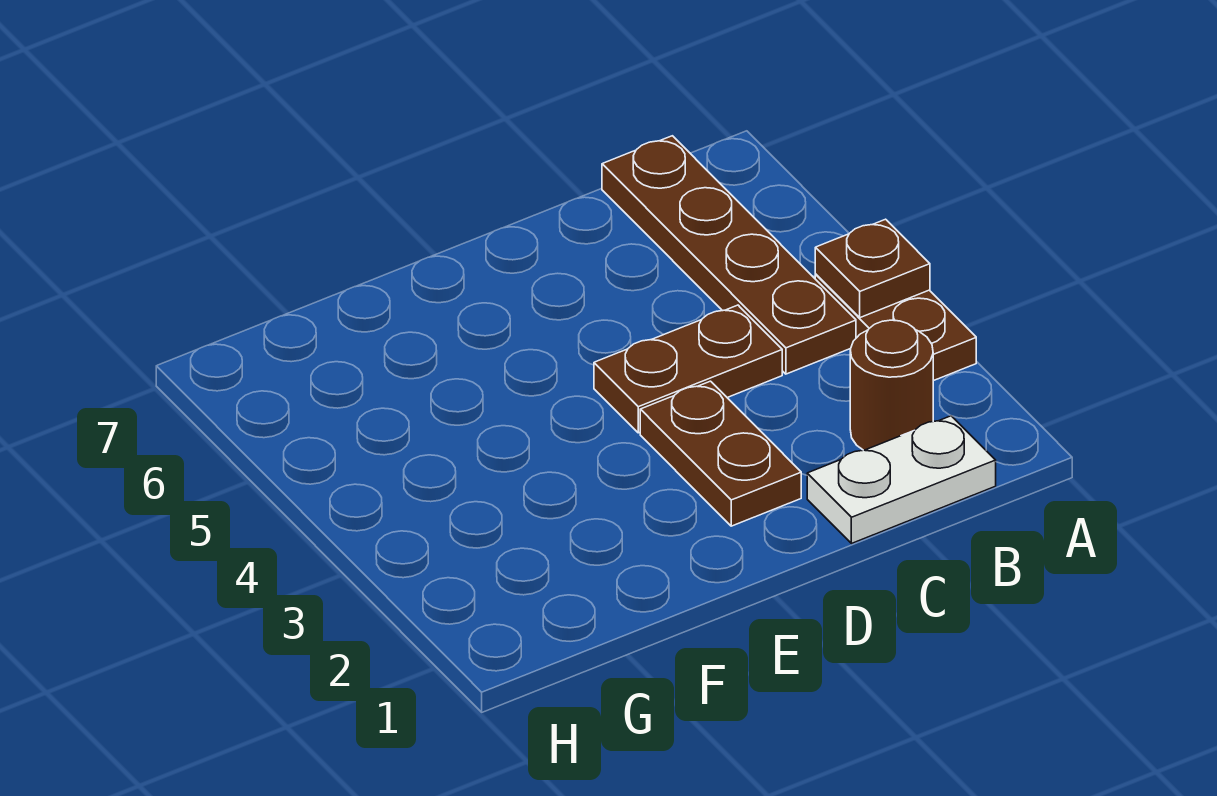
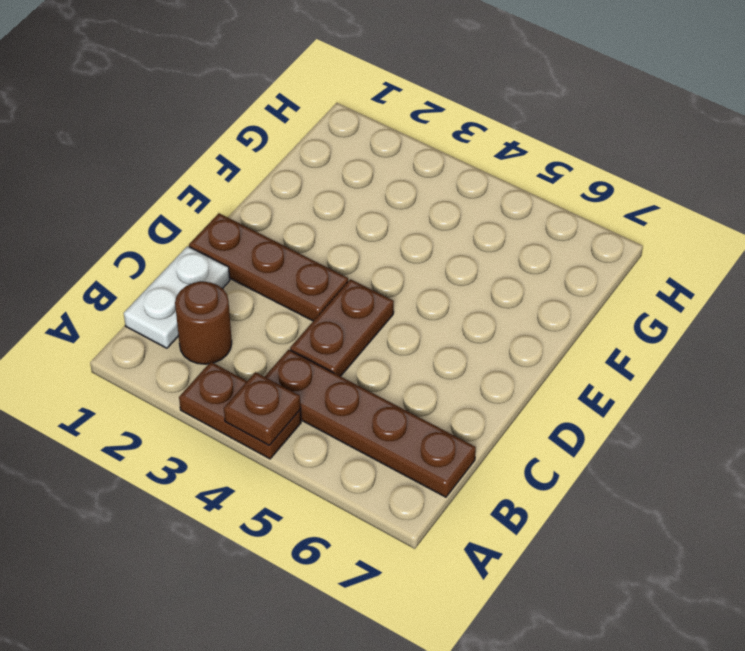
brown plate D2:D3 level 1 -> brown plate D1:D3 level 1

